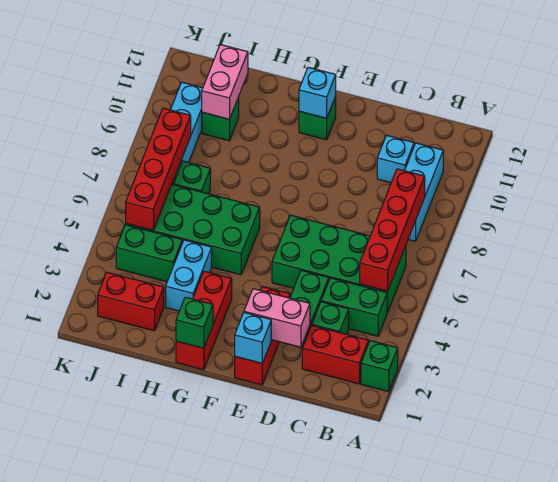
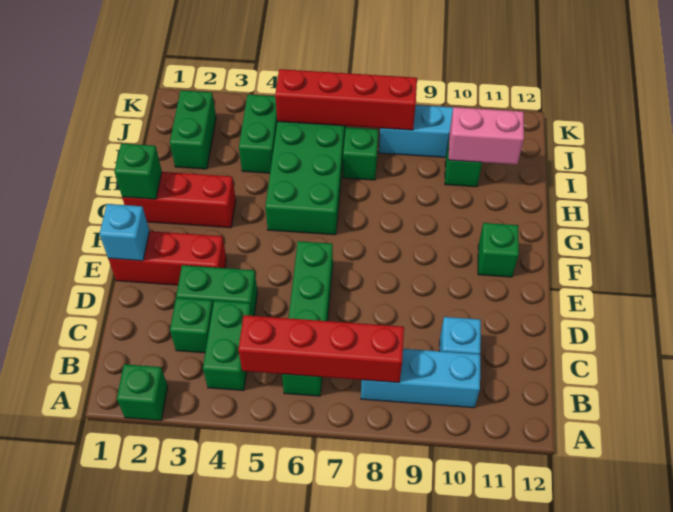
red brick B2:C2 level 1 -> none
green brick B5:E6 level 1 -> green brick B6:E6 level 1
pink brick D2:E2 level 2 -> none
cyan brick F11 level 2 -> none
cyan brick H3:H4 level 1 -> none
red brick I2:J2 level 1 -> green brick I2:J2 level 1

